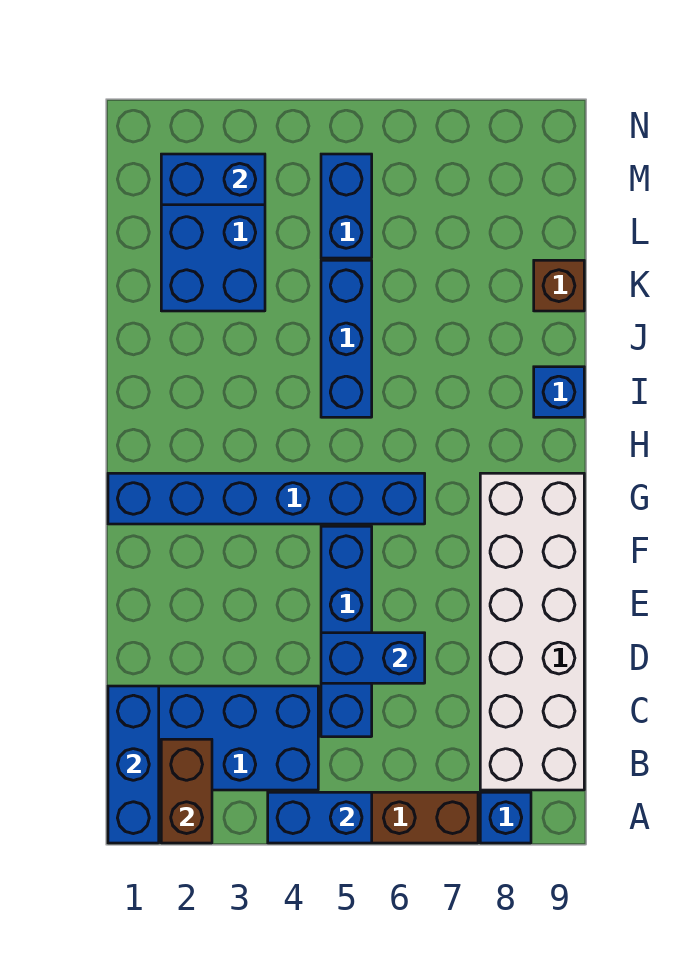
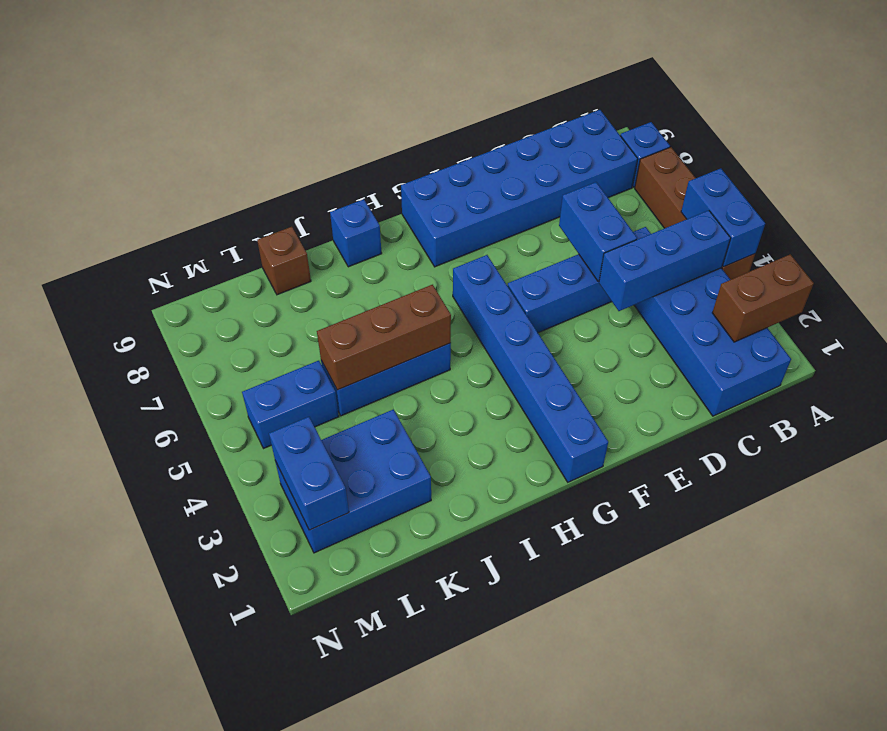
blue brick A1:C1 level 2 -> blue brick B4:D4 level 2
white brick B8:G9 level 1 -> blue brick B8:G9 level 1
none -> brown brick I5:K5 level 2

